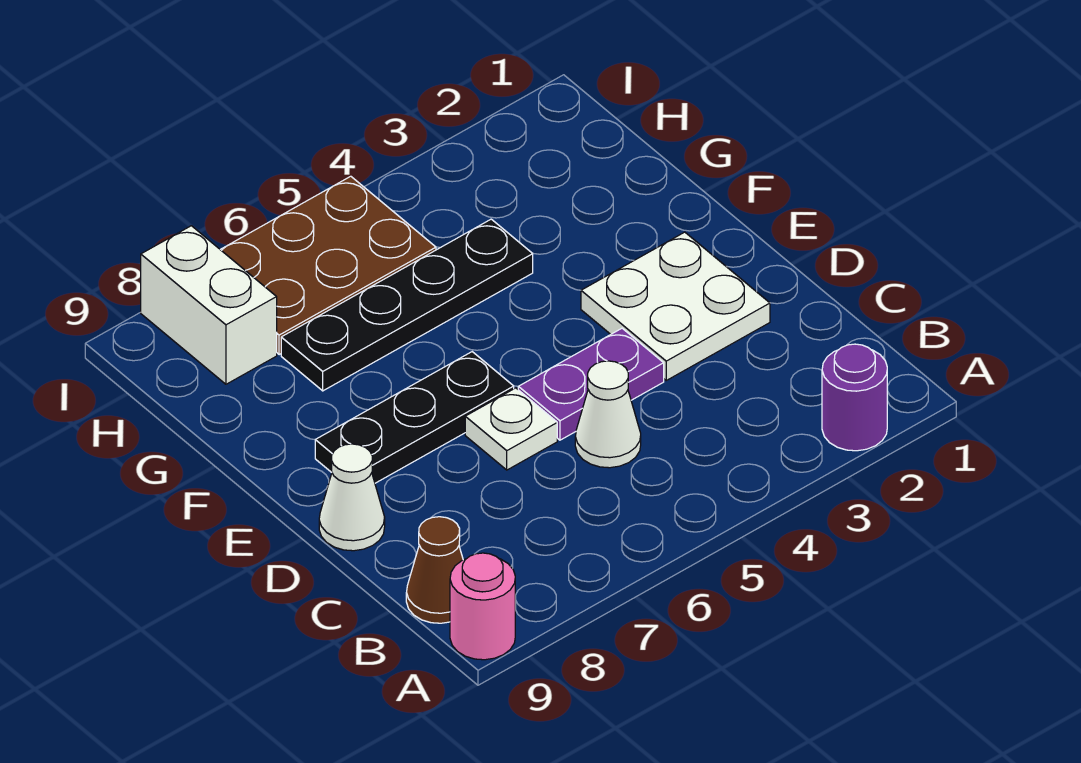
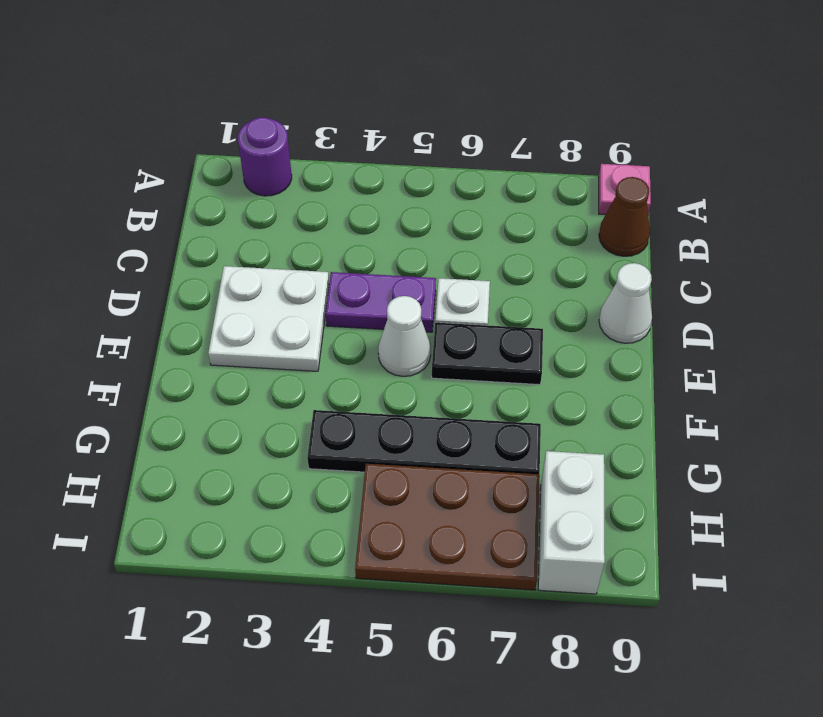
pink round brick A9 level 1 -> pink plate A9 level 1
white cone C5 level 1 -> white cone E5 level 1
black plate E6:E8 level 1 -> black plate E6:E7 level 1

